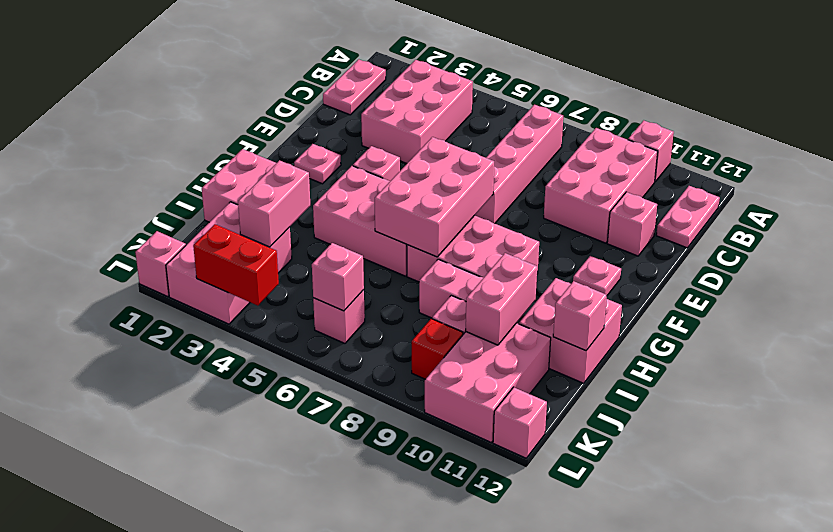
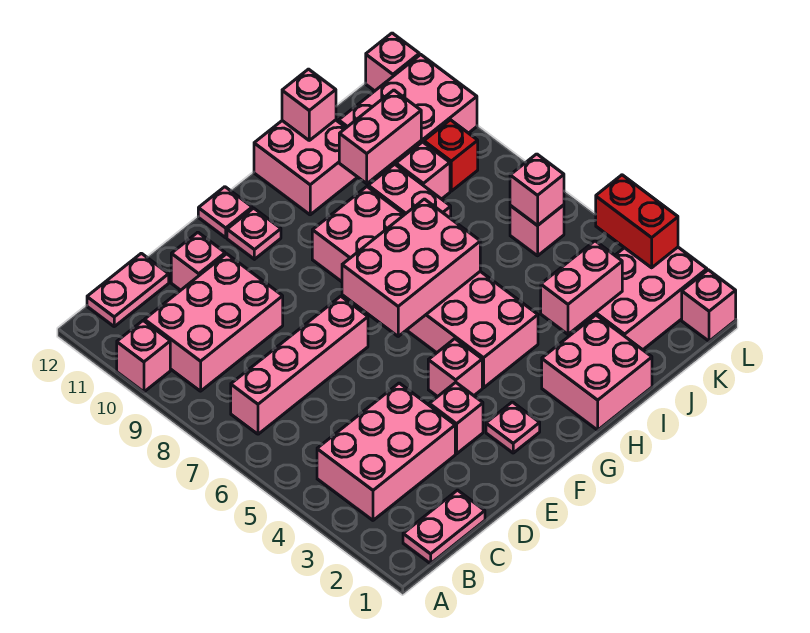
none -> pink brick E3 level 1
none -> pink plate F12 level 1

